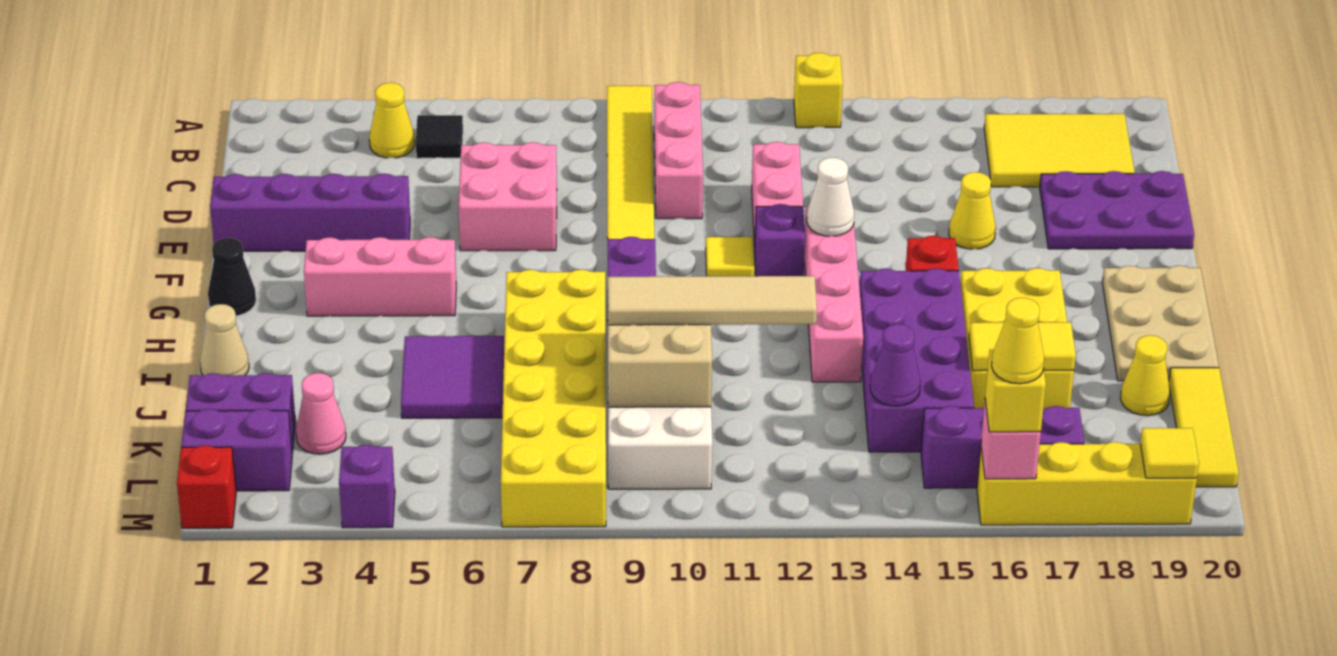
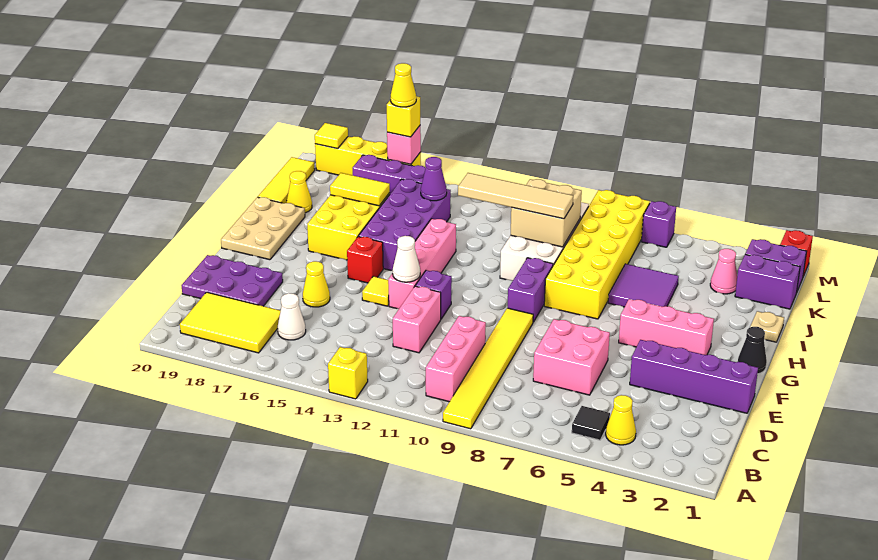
none -> white cone C16 level 1
yellow tile F11 level 1 -> yellow tile F14 level 1
tan cone I1 level 1 -> tan plate I1 level 1
purple brick M4 level 1 -> purple brick M6 level 1

